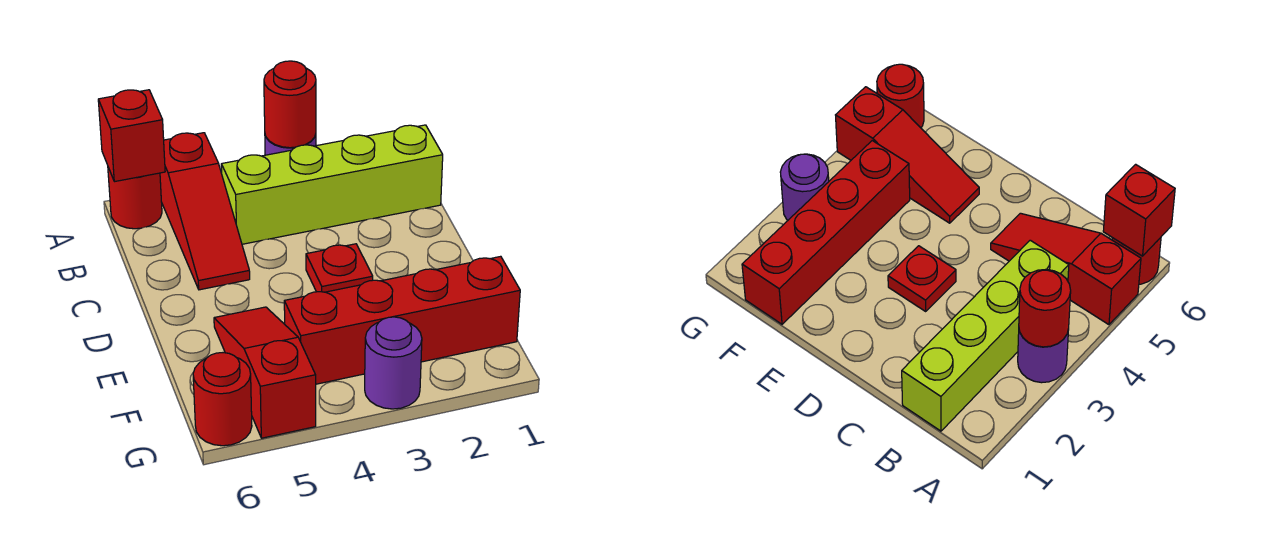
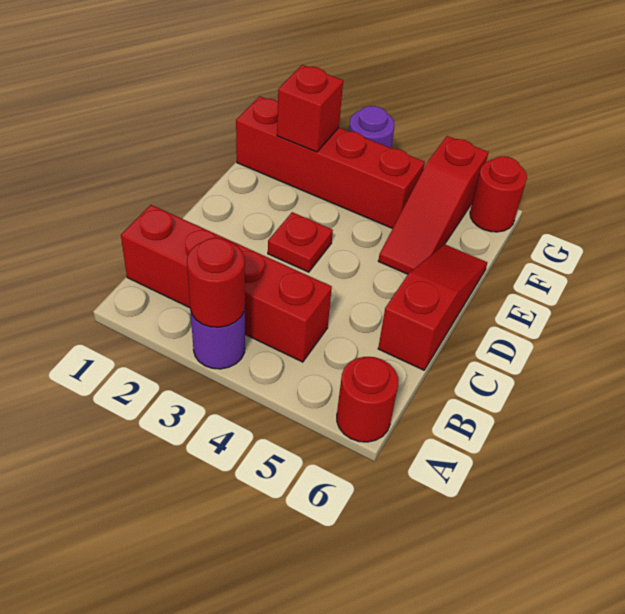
red slope A5:C5 level 1 top A -> red slope C6:E6 level 1 top C
red brick A6 level 2 -> red brick F2 level 2
lime brick B1:B4 level 1 -> red brick B1:B4 level 1

